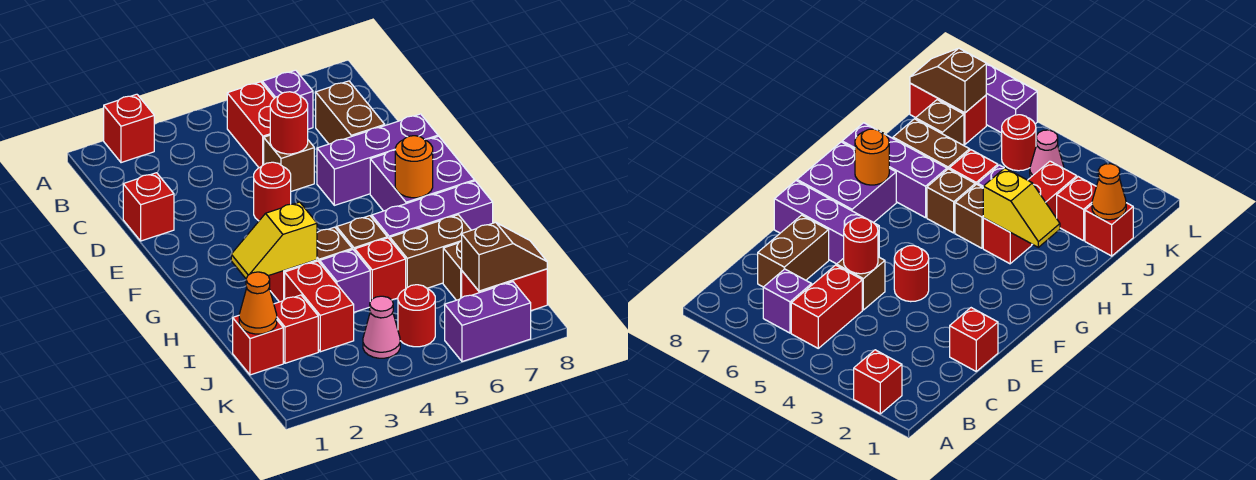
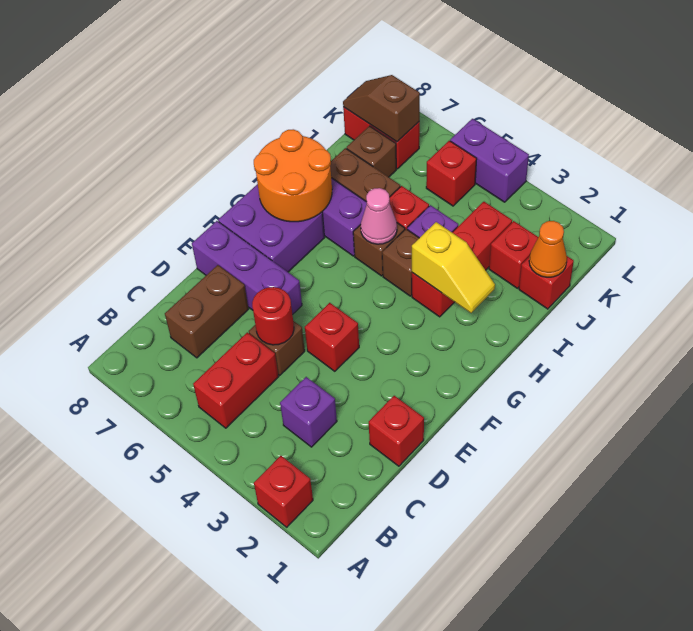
purple brick B6 level 1 -> purple brick C3 level 1
red round brick E4 level 1 -> red brick E4 level 1
orange round brick G7 level 2 -> orange round brick G7:H8 level 2
pink cone K4 level 1 -> pink cone H5 level 2
red round brick K5 level 1 -> red brick K5 level 1
purple brick L6:L7 level 1 -> purple brick L4:L5 level 1

